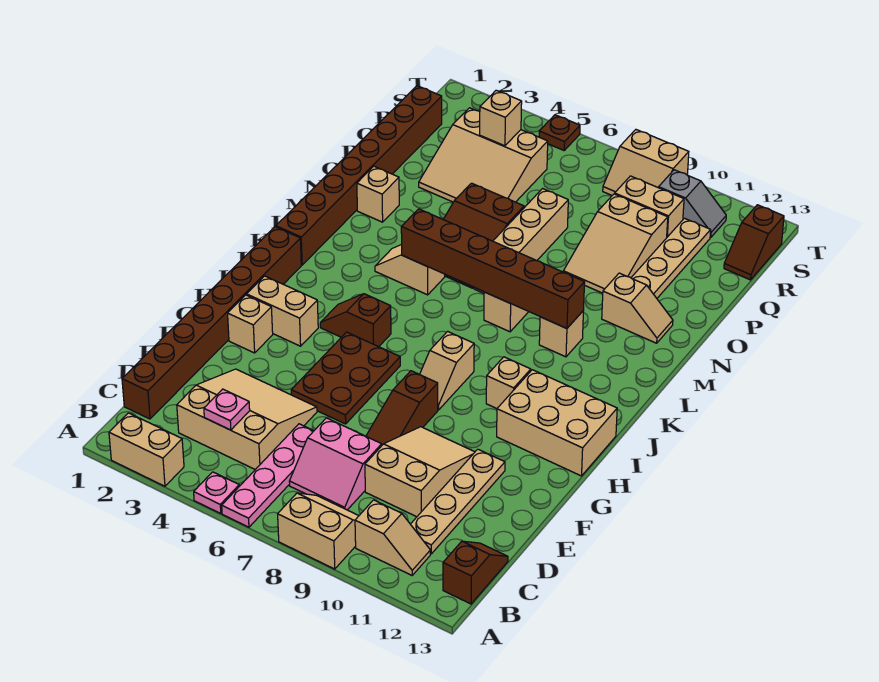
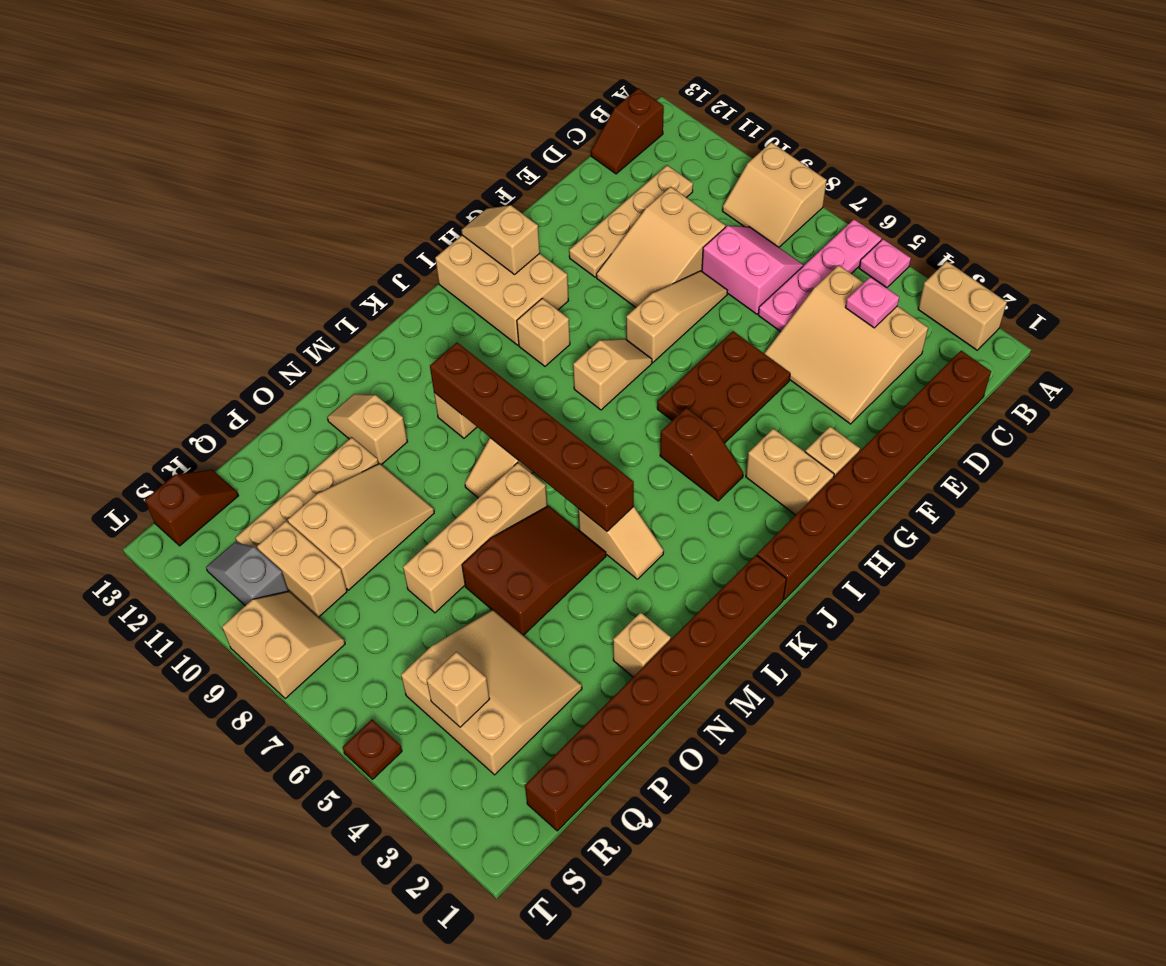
tan slope B10:B11 level 1 top 10 -> tan slope H12:H13 level 2 top 12
brown slope E8:G8 level 1 top G -> tan slope E8:G8 level 1 top G

